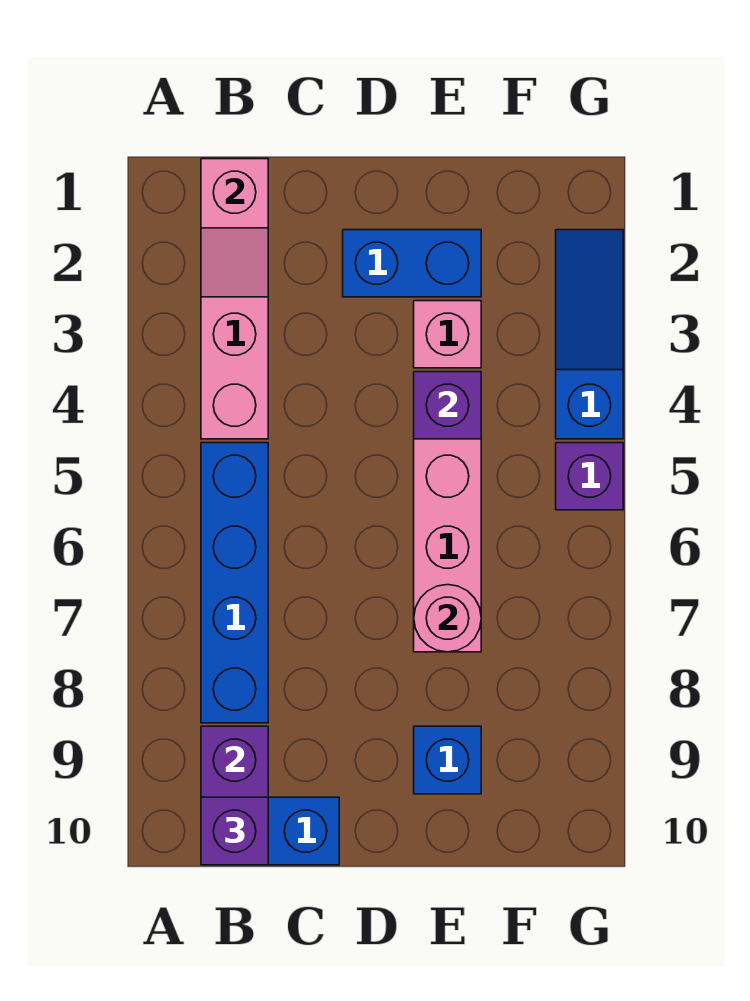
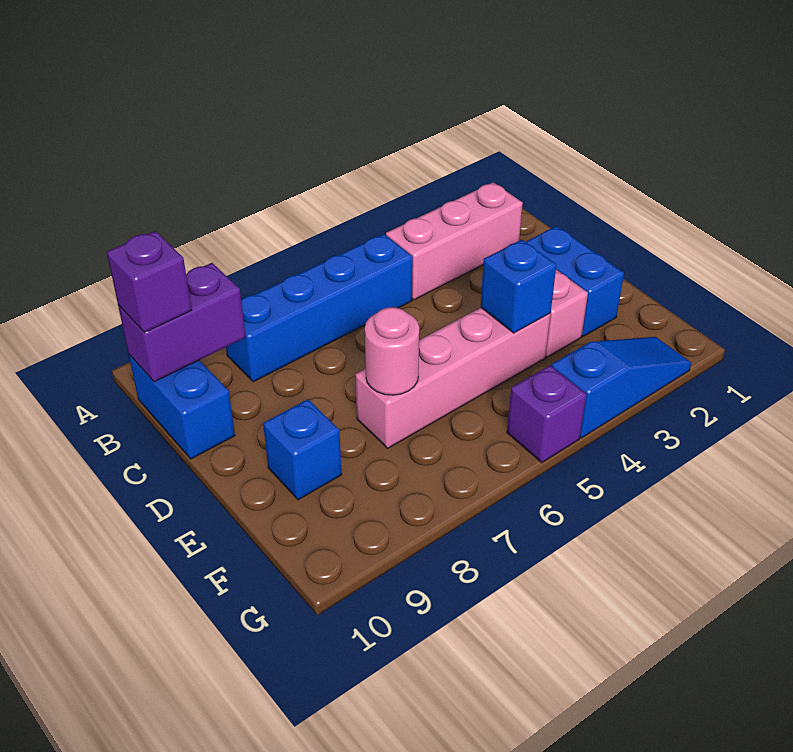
pink slope B1:B2 level 2 top 1 -> none
purple brick E4 level 2 -> blue brick E4 level 2

